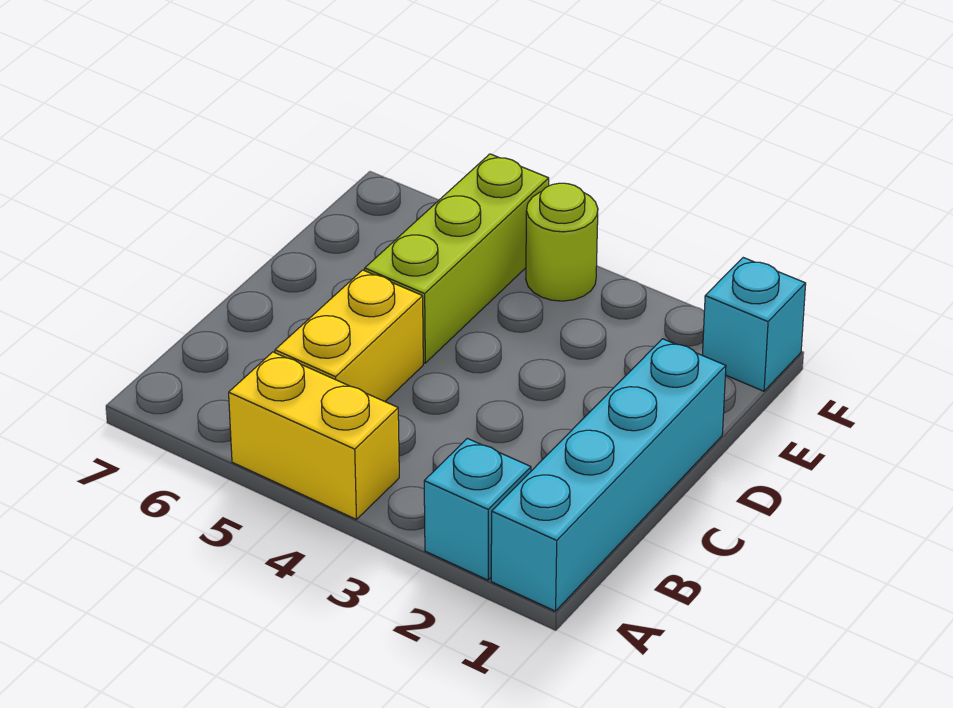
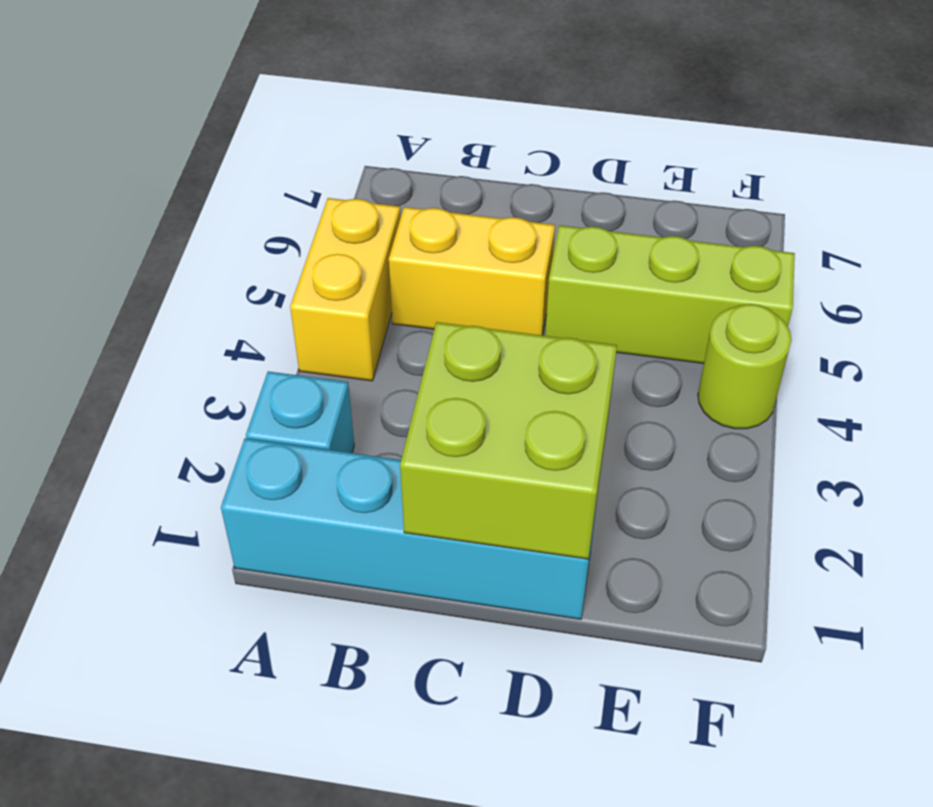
none -> lime brick C1:D2 level 2
cyan brick F1 level 1 -> none

